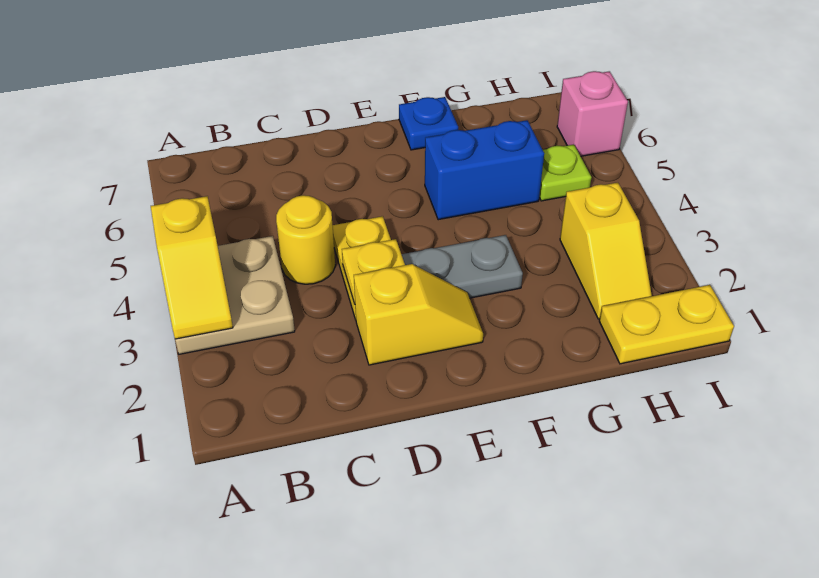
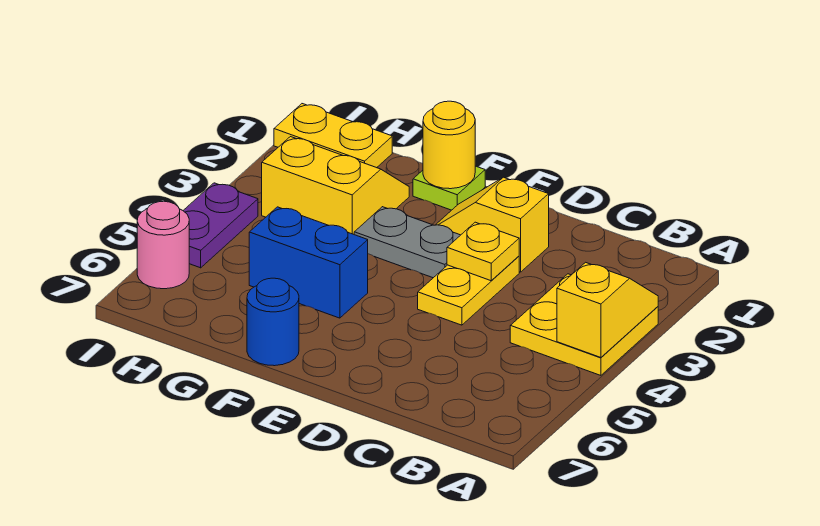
tan plate A3:B4 level 1 -> yellow plate A3:B4 level 1
yellow round brick C4 level 1 -> yellow round brick F1 level 2
blue plate F7 level 1 -> blue round brick F7 level 1
yellow slope H2:H3 level 1 top 3 -> yellow slope G2:H3 level 1 top 3
lime plate H5 level 1 -> lime plate F1 level 1
none -> purple plate I4:I5 level 1
pink brick I6 level 1 -> pink round brick I6 level 1

